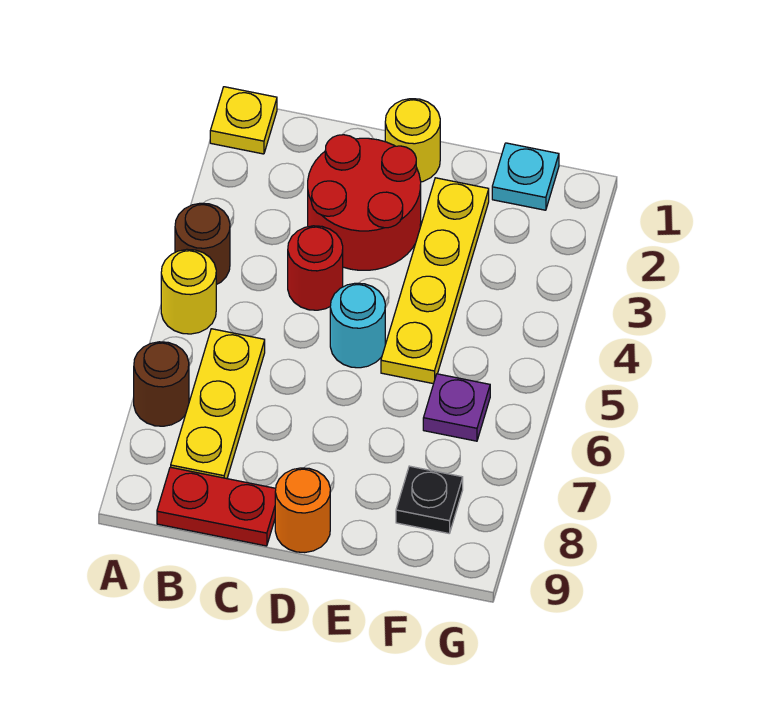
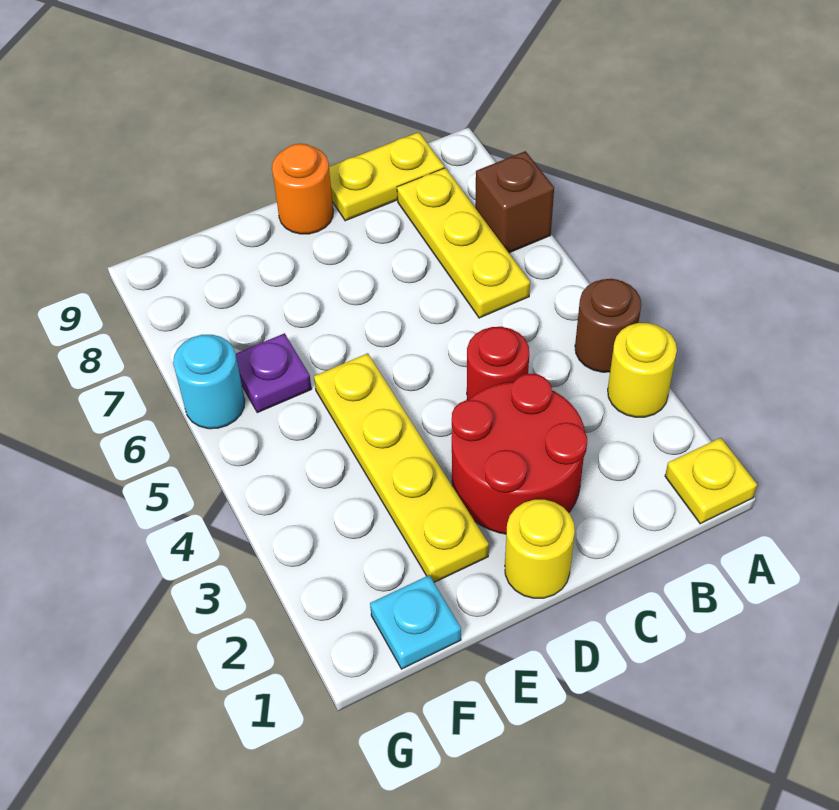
yellow round brick A5 level 1 -> yellow round brick A3 level 1
brown round brick A7 level 1 -> brown brick A7 level 1
red plate B9:C9 level 1 -> yellow plate B9:C9 level 1
cyan round brick D5 level 1 -> cyan round brick G6 level 1
black plate F8 level 1 -> none

